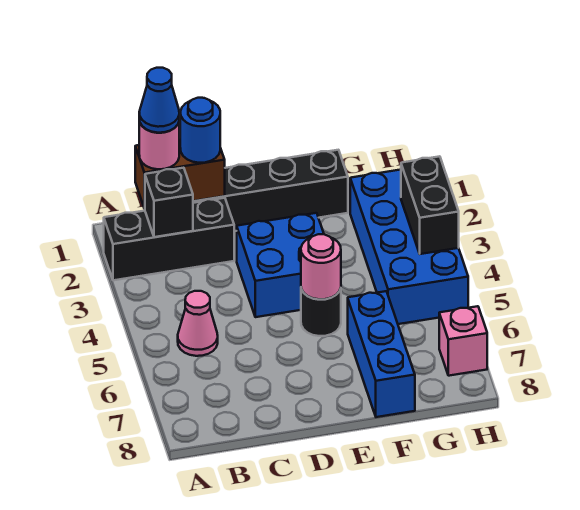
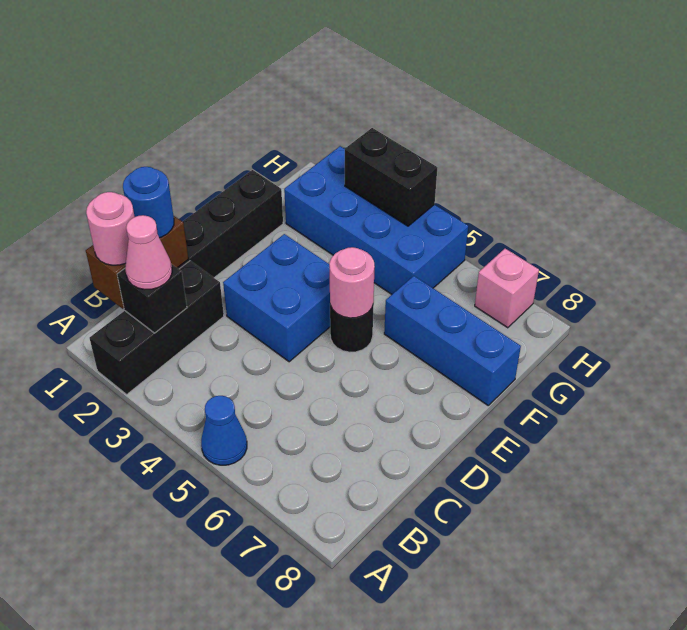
blue cone B1 level 4 -> blue cone A5 level 1
pink cone B5 level 1 -> pink cone B2 level 3

